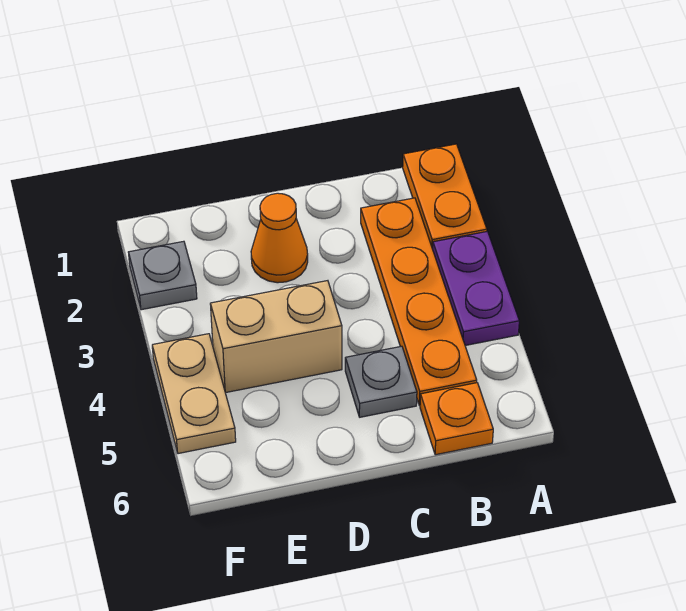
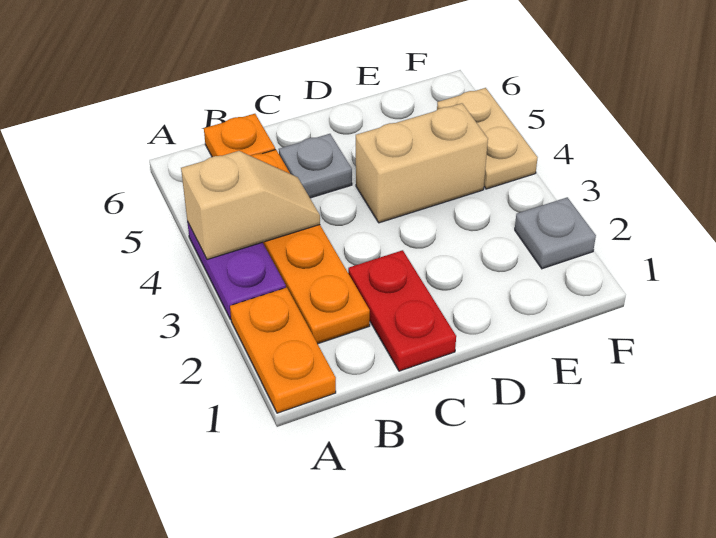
none -> tan slope A4:B4 level 2 top A
none -> red plate C1:C2 level 1
orange cone D2 level 1 -> none

